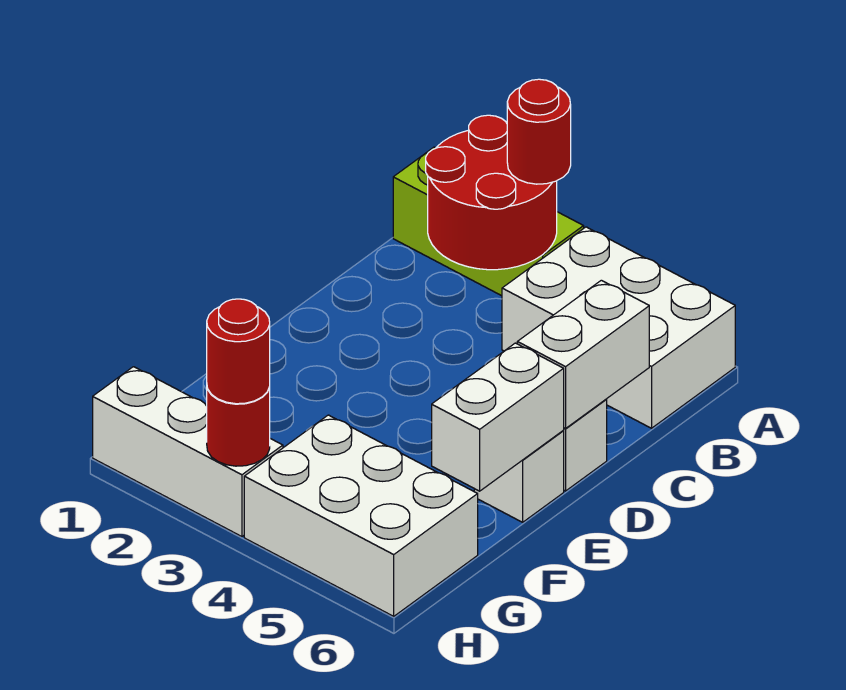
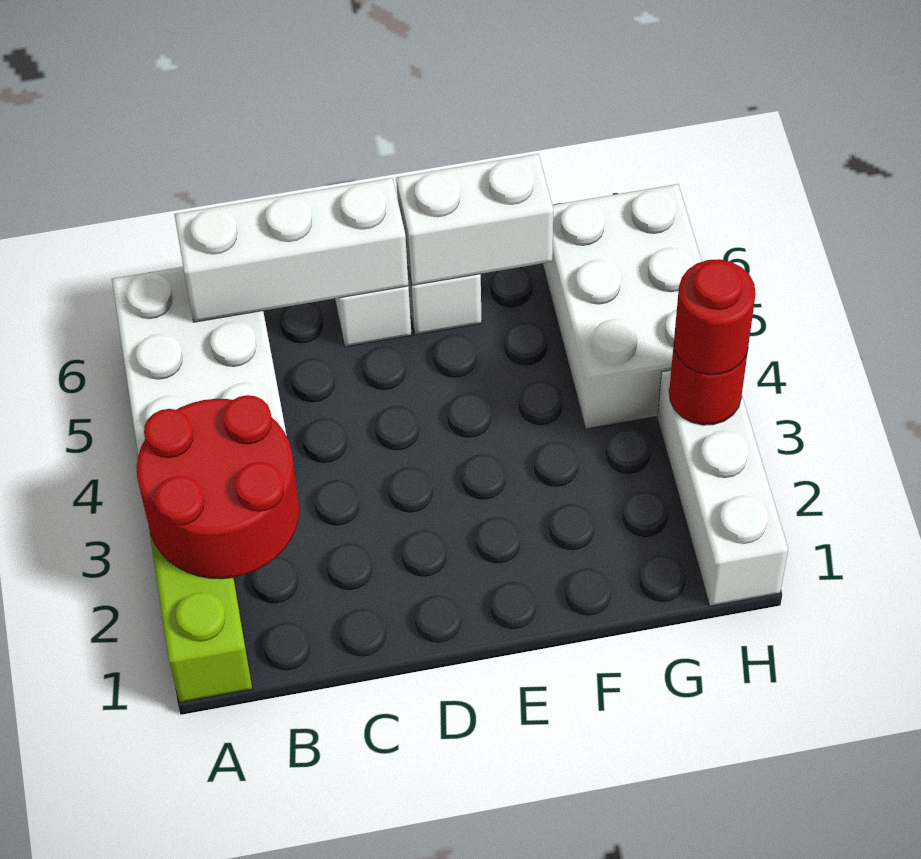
red round brick A3 level 3 -> none
white brick C6:D6 level 2 -> white brick B6:D6 level 2

